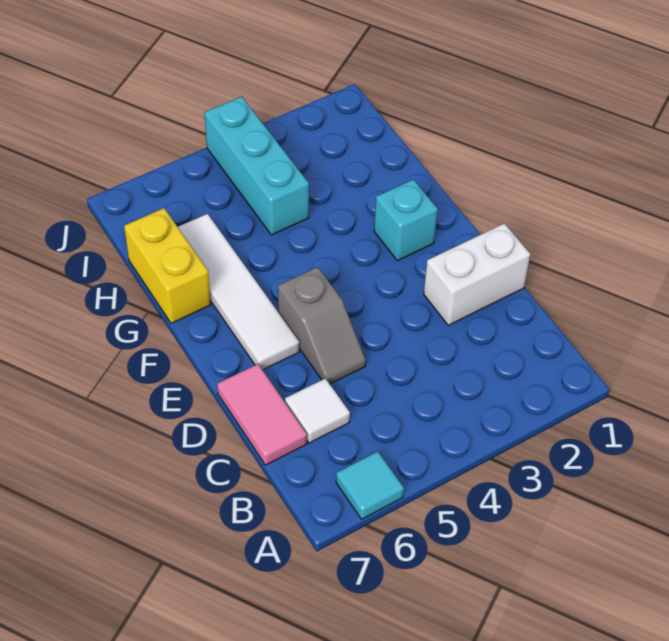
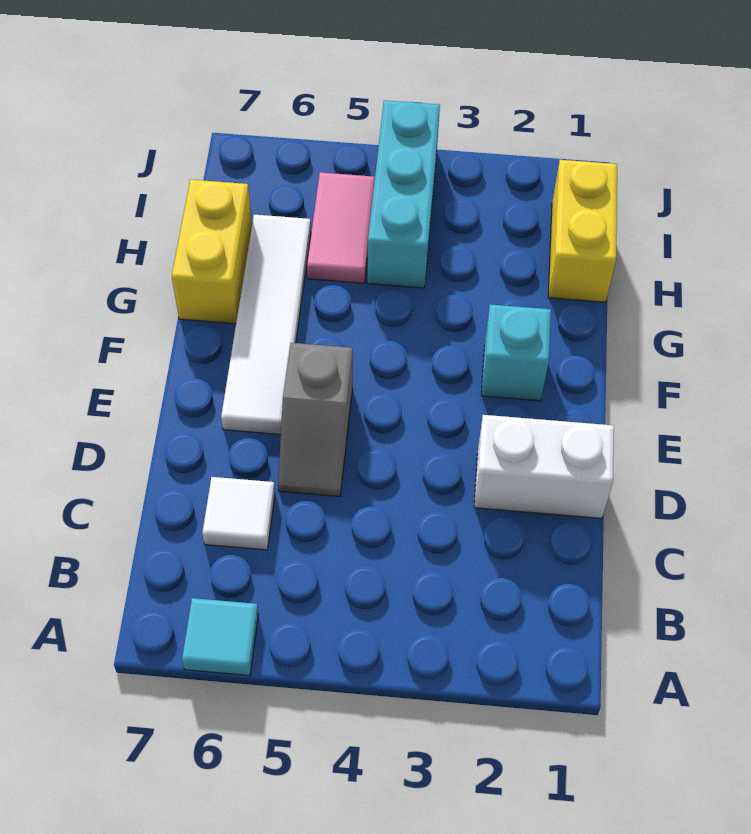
pink tile C7:D7 level 1 -> pink tile H5:I5 level 1
none -> yellow brick H1:I1 level 1

